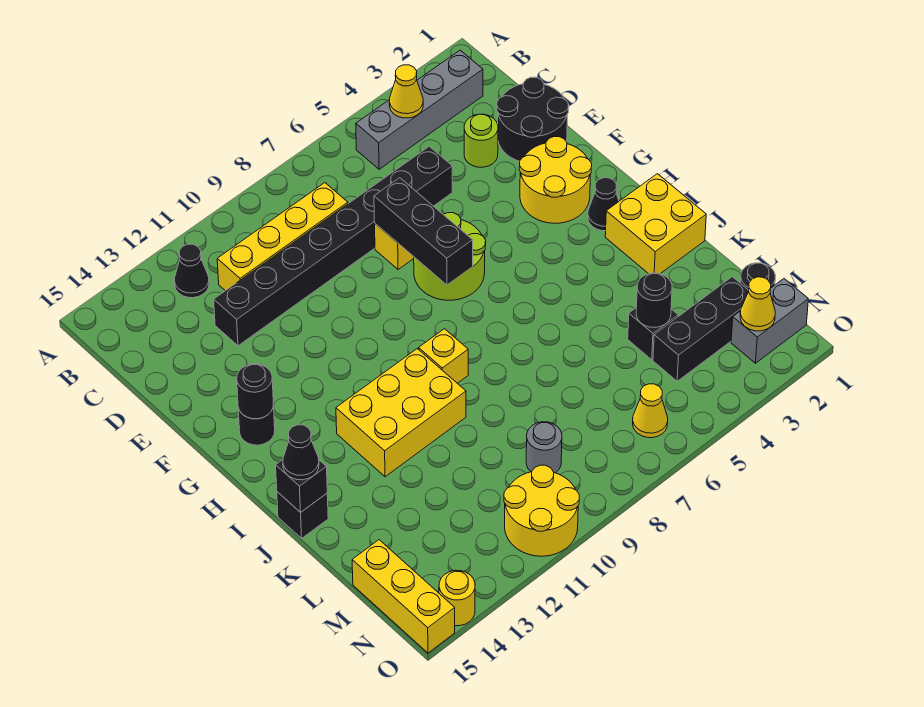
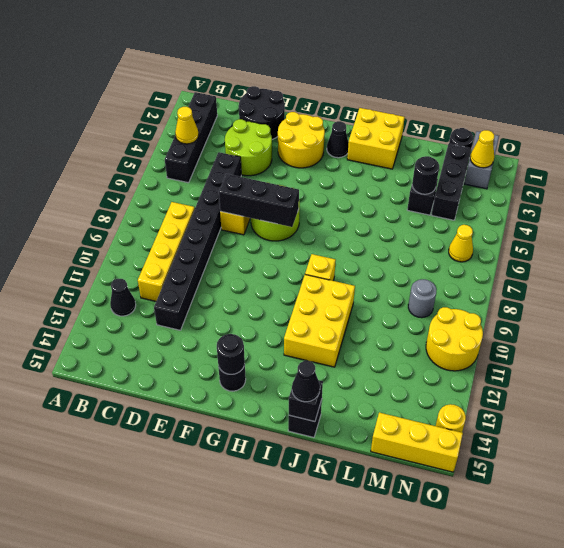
grey brick B2:B5 level 1 -> black brick B2:B5 level 1
lime round brick D3 level 1 -> lime round brick D3:E4 level 1

